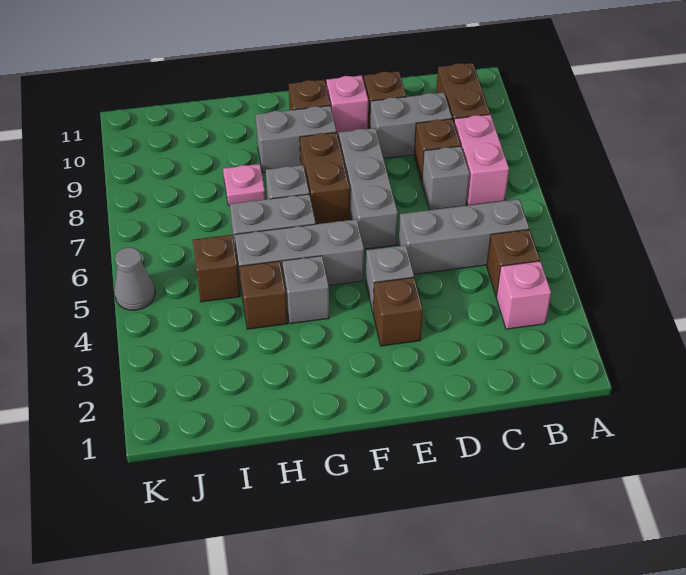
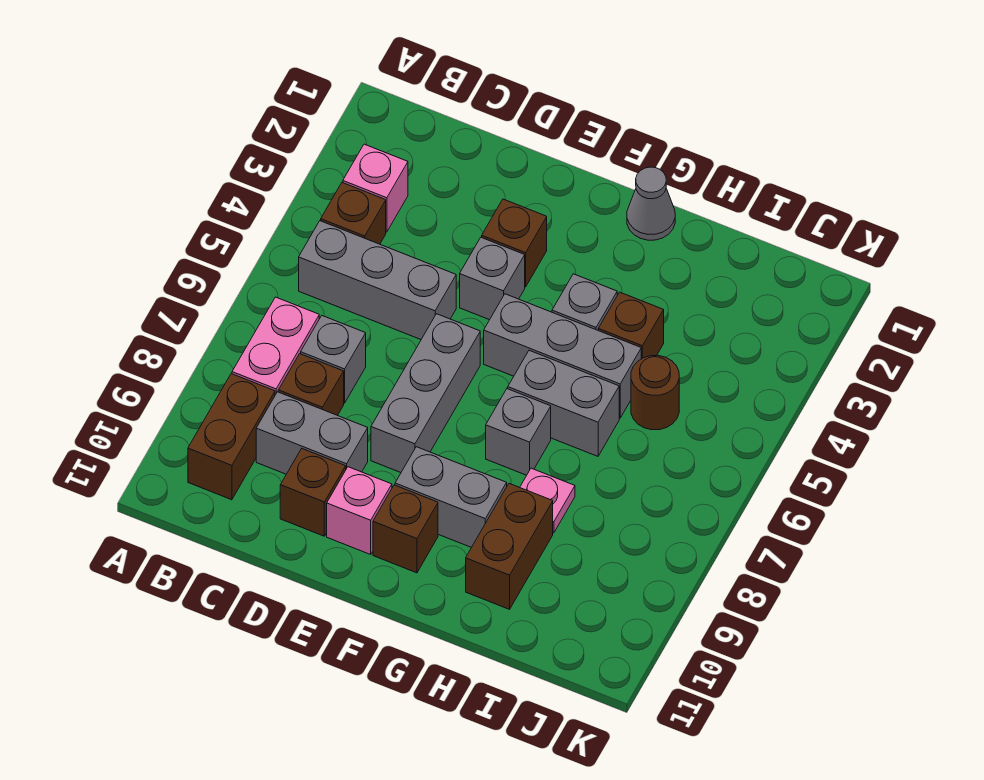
brown brick F7:F8 level 1 -> brown brick H9:H10 level 1
brown brick I5 level 1 -> brown round brick I5 level 1
grey cone K5 level 1 -> grey cone G1 level 1

